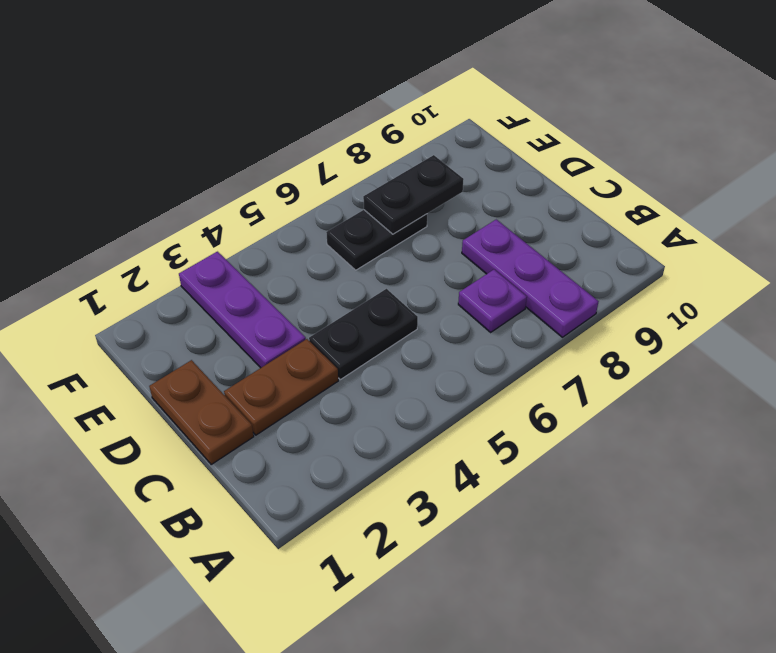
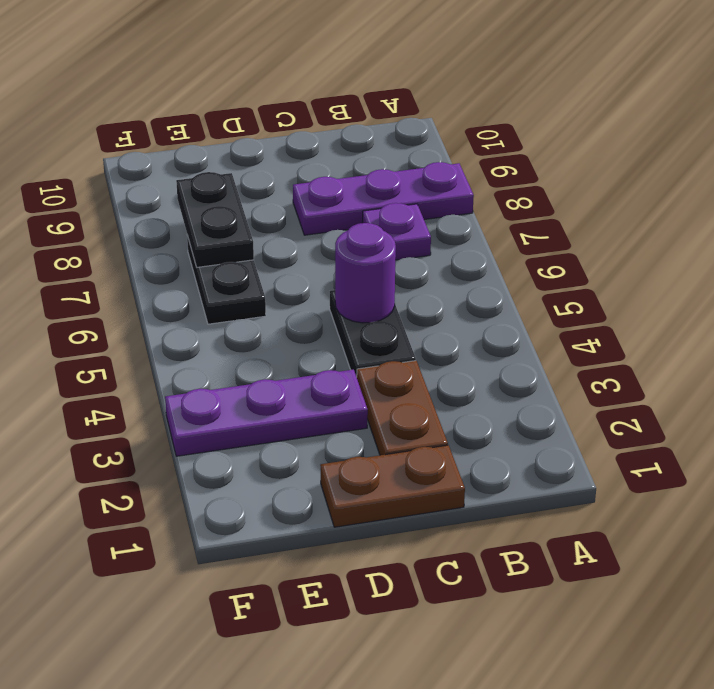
none -> purple round brick C5 level 2

